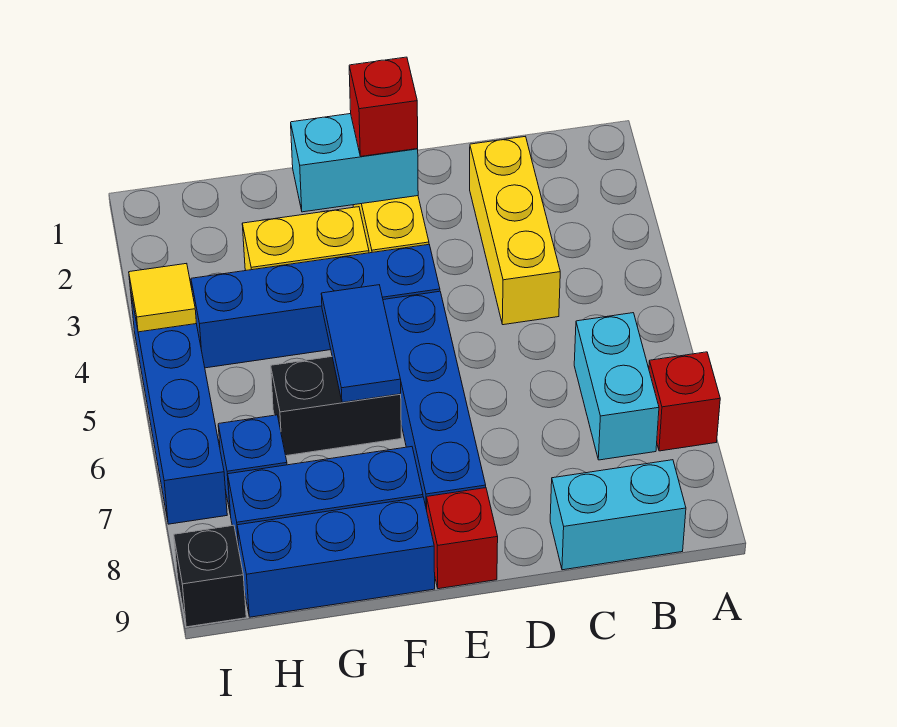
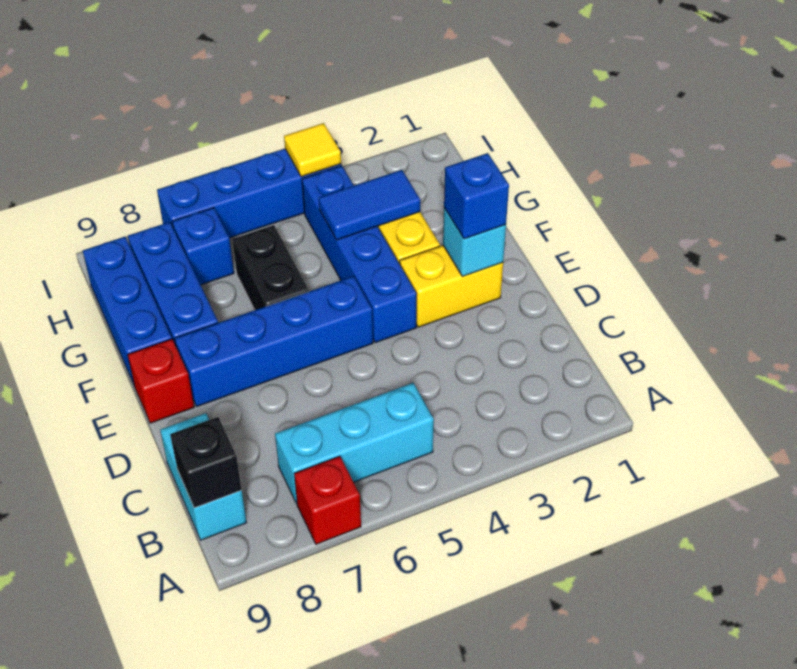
cyan brick B6:B7 level 1 -> cyan brick B5:B7 level 1
yellow brick C2:C4 level 1 -> none
cyan brick E2:F2 level 2 -> cyan brick E2 level 2
red brick E2 level 3 -> blue brick E2 level 3
blue tile F5:F6 level 2 -> blue tile G3:G4 level 2
black brick I9 level 1 -> black brick B9 level 2

